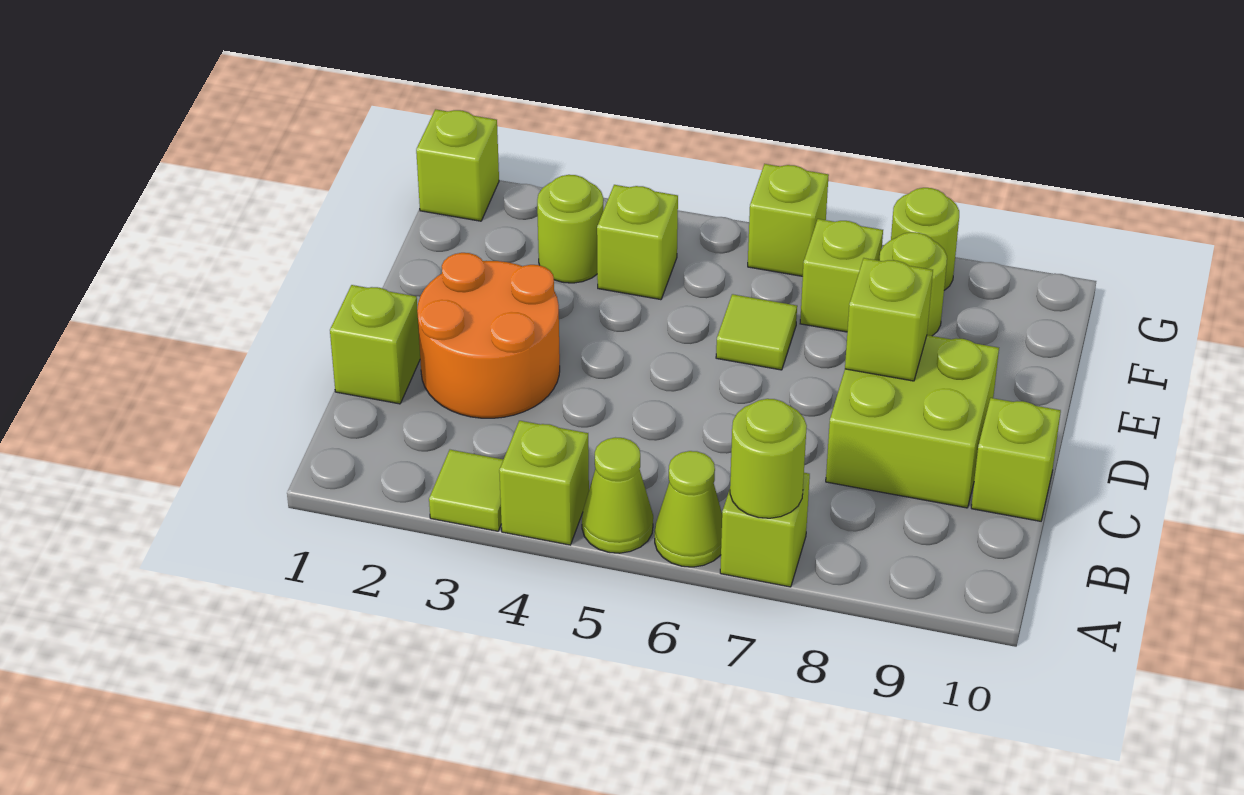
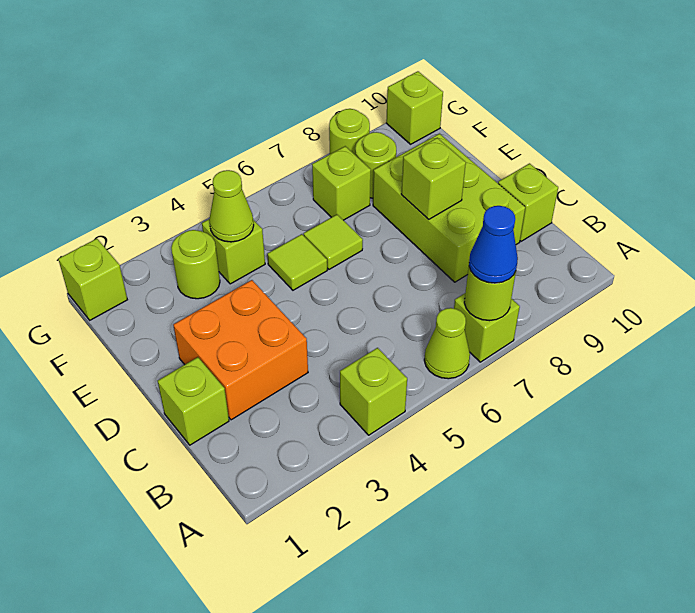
lime tile A3 level 1 -> lime tile E5 level 1
lime cone A5 level 1 -> lime cone F4 level 2
none -> blue cone A7 level 3
orange round brick C2:D3 level 1 -> orange brick C2:D3 level 1
lime brick C8:D9 level 1 -> lime brick C8:E9 level 1
lime brick G6 level 1 -> lime brick G10 level 1

